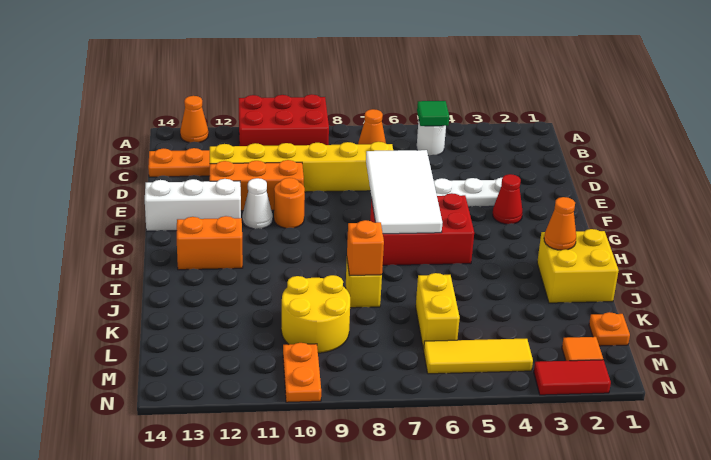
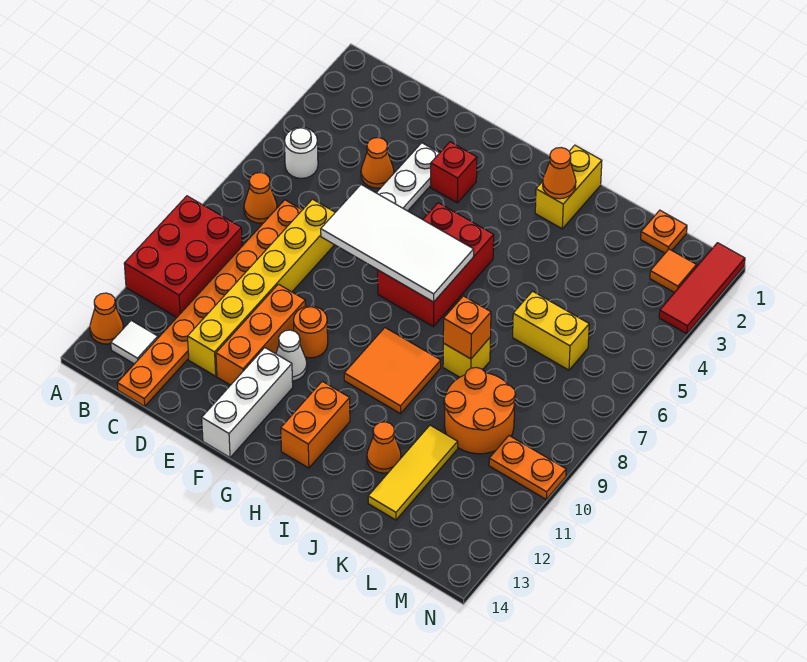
green tile B5 level 2 -> none
none -> white tile B13 level 1
none -> orange cone D4 level 1
red cone F3 level 1 -> red brick F3 level 1
none -> orange tile H9:I10 level 1
yellow brick I1:J2 level 1 -> yellow brick I1:I2 level 1
none -> orange cone J12 level 1
yellow round brick K9:L10 level 1 -> orange round brick K9:L10 level 1
yellow tile M4:M6 level 1 -> yellow tile K11:K13 level 1
red tile N2:N3 level 1 -> red tile N1:N3 level 1

